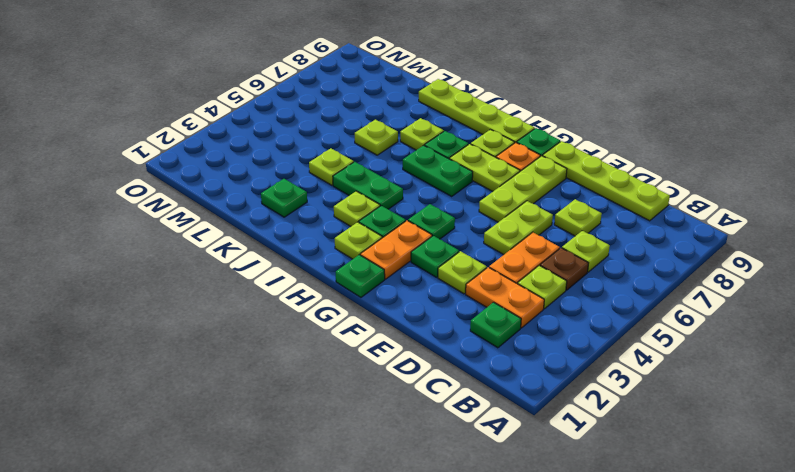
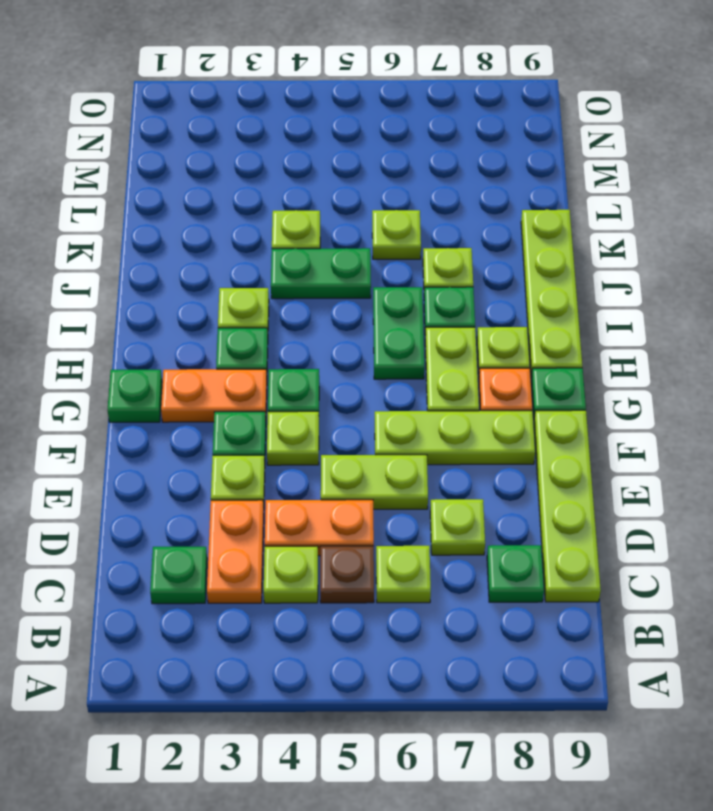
lime plate H2 level 1 -> lime plate F4 level 1
green plate I4:J4 level 1 -> green plate J4:J5 level 1
green plate K2 level 1 -> green plate C8 level 1

